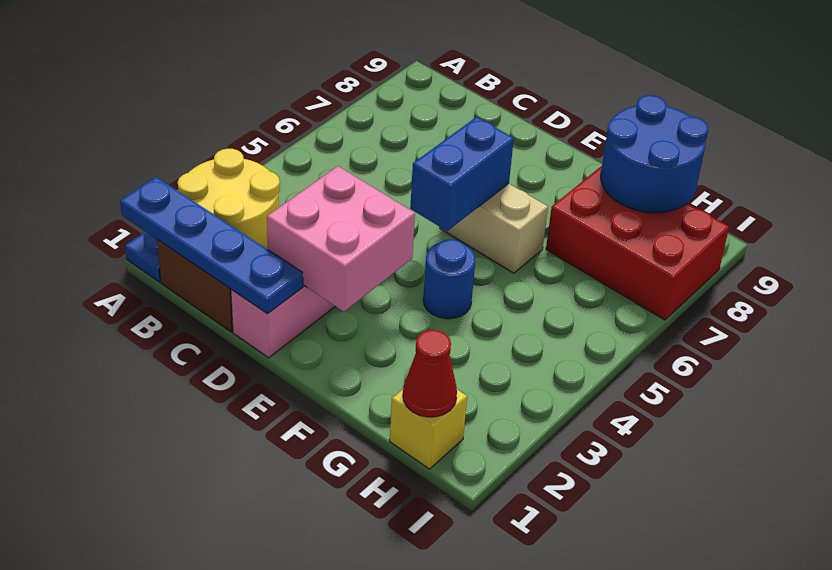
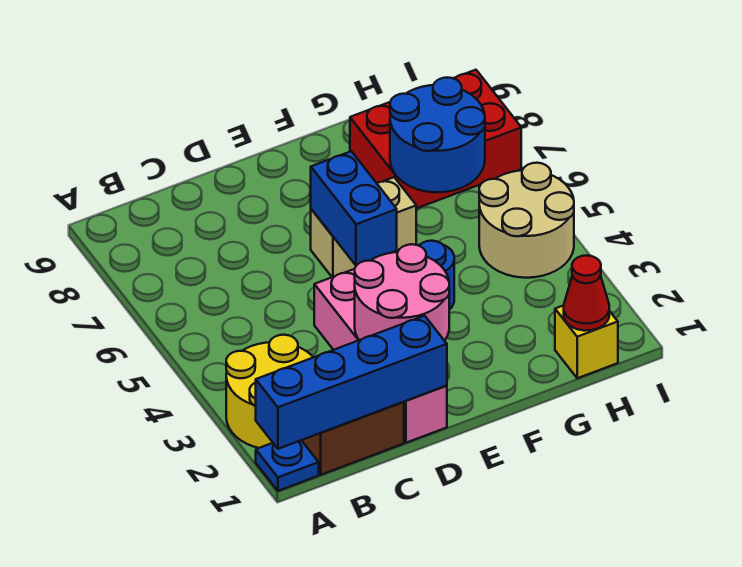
blue plate A1:D1 level 2 -> blue brick A1:D1 level 2
pink brick D2:E3 level 2 -> pink round brick D2:E3 level 2
blue round brick G8:H9 level 2 -> blue round brick G6:H7 level 2
none -> tan round brick H4:I5 level 1

